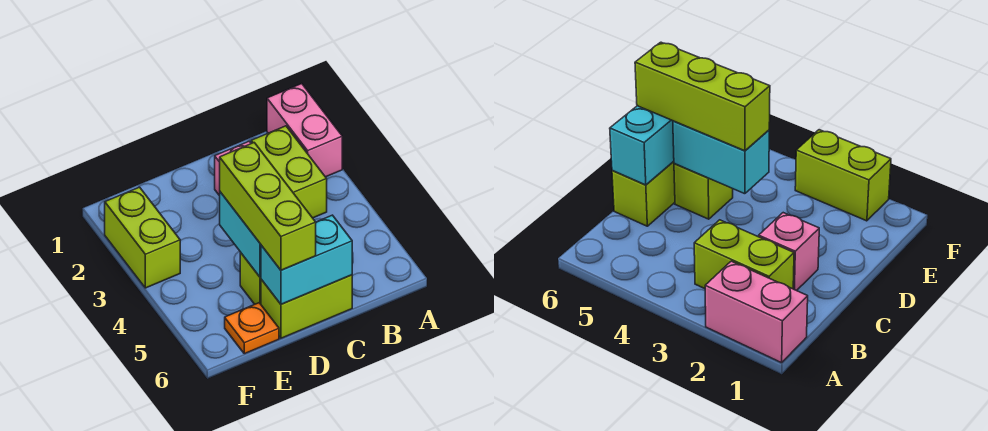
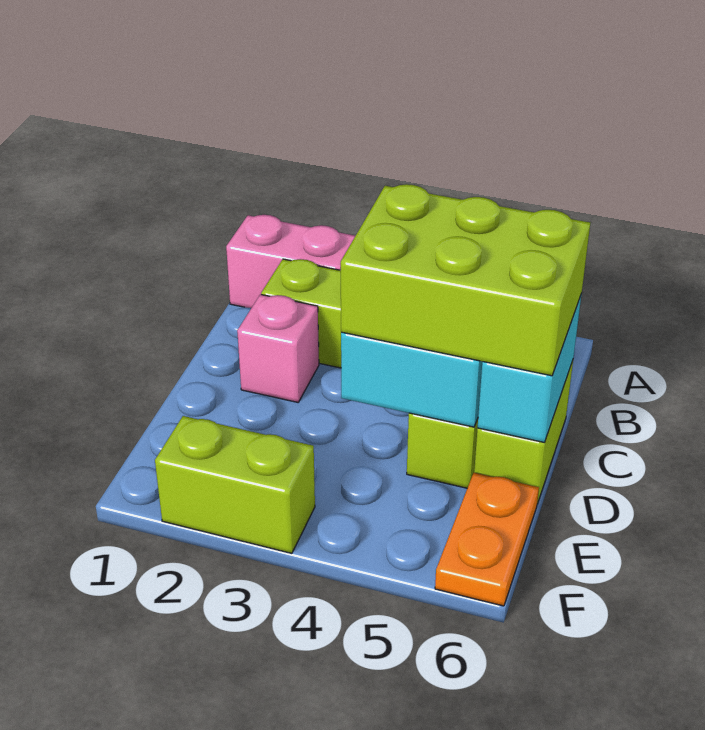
lime brick D4:D6 level 3 -> lime brick C4:D6 level 3
orange plate E6 level 1 -> orange plate E6:F6 level 1

